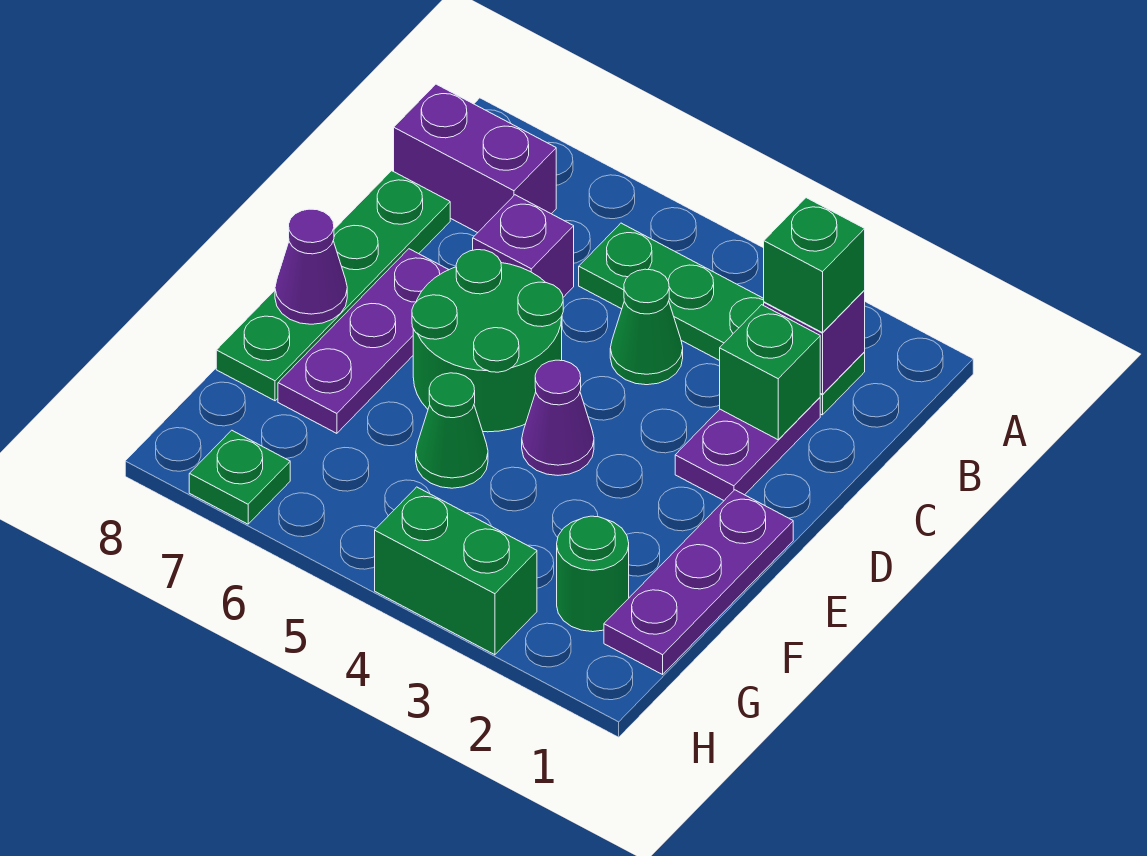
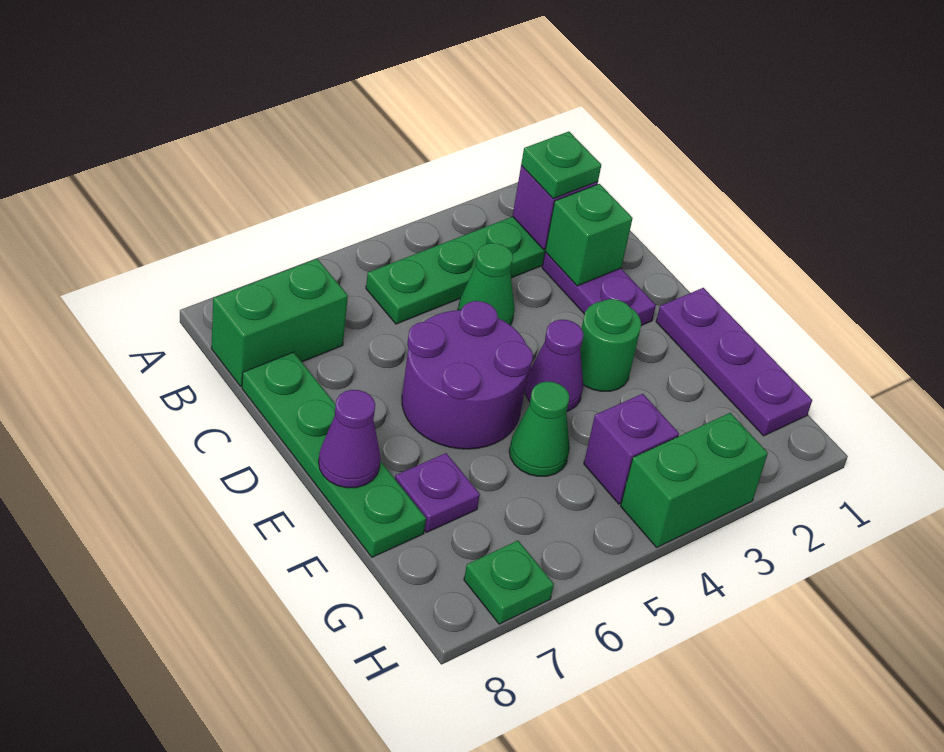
green brick B2 level 3 -> green plate B2 level 3
purple brick B7:B8 level 1 -> green brick B7:B8 level 1
purple brick C6 level 1 -> purple brick G4 level 1
green round brick D5:E6 level 1 -> purple round brick D5:E6 level 1
purple plate D7:F7 level 1 -> purple plate F7 level 1
green round brick G2 level 1 -> green round brick E3 level 1

